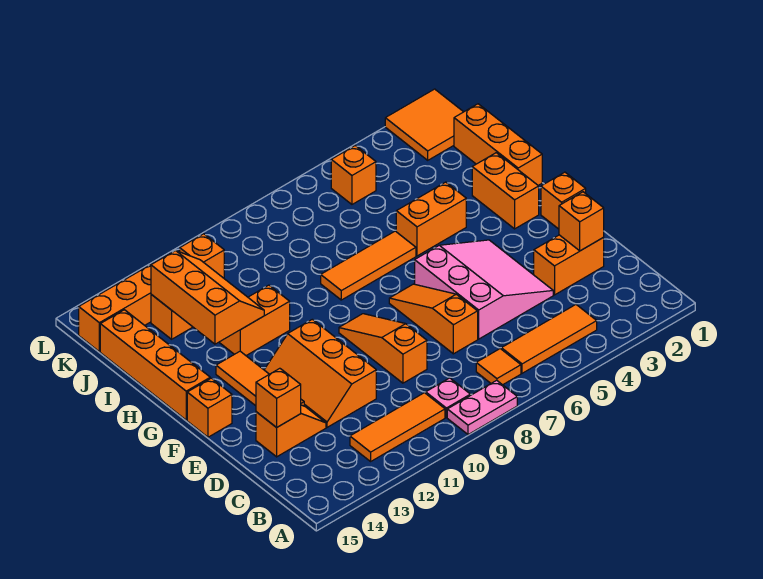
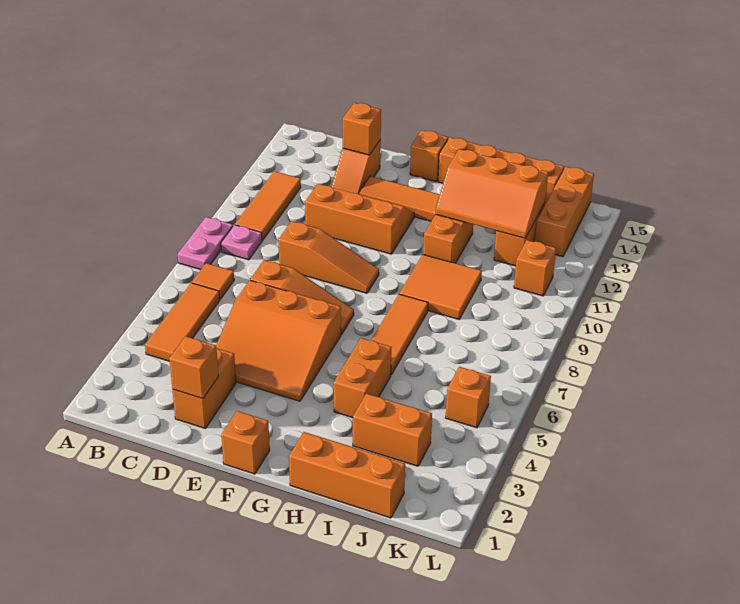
pink slope D4:F6 level 1 top 6 -> orange slope D4:F6 level 1 top 6
orange brick G2:H2 level 1 -> orange brick I3:J3 level 1
orange tile K1:L2 level 1 -> orange tile H9:I10 level 1

